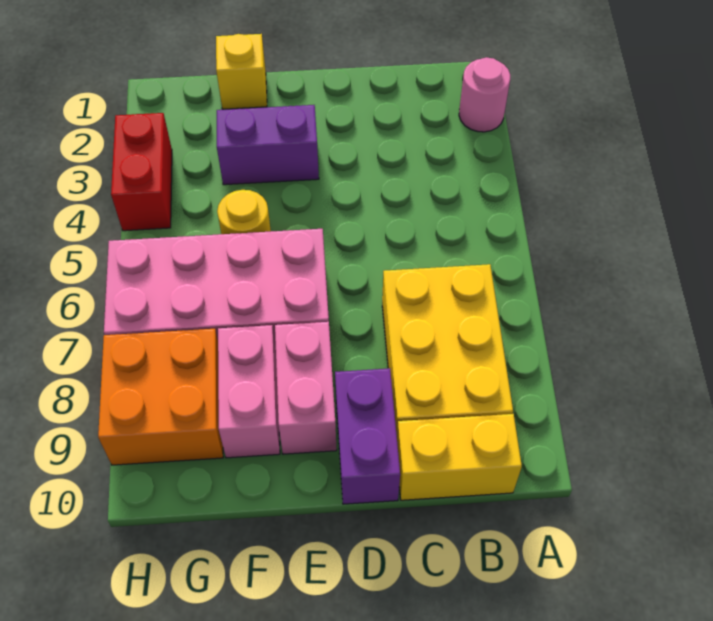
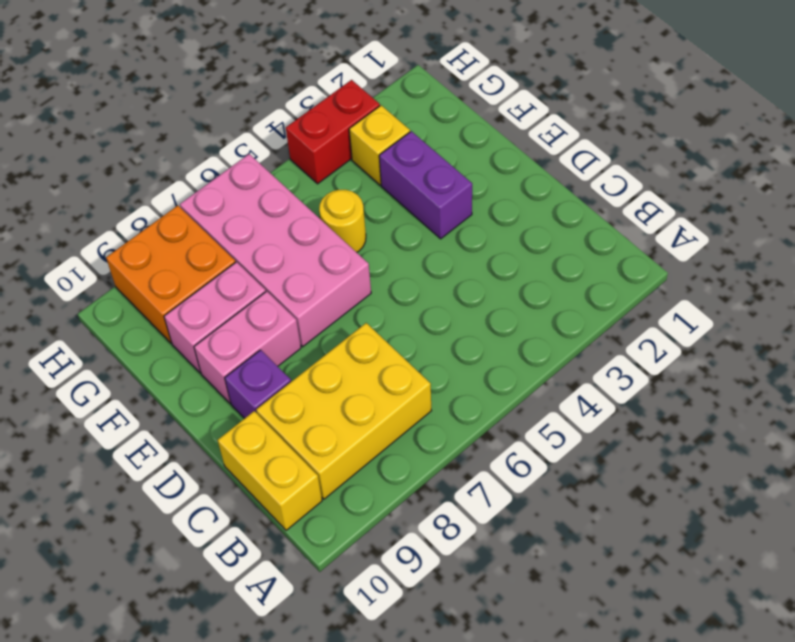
pink round brick A2 level 1 -> none
purple brick D9:D10 level 1 -> purple brick D9 level 1
yellow brick F1 level 1 -> yellow brick G3 level 1

